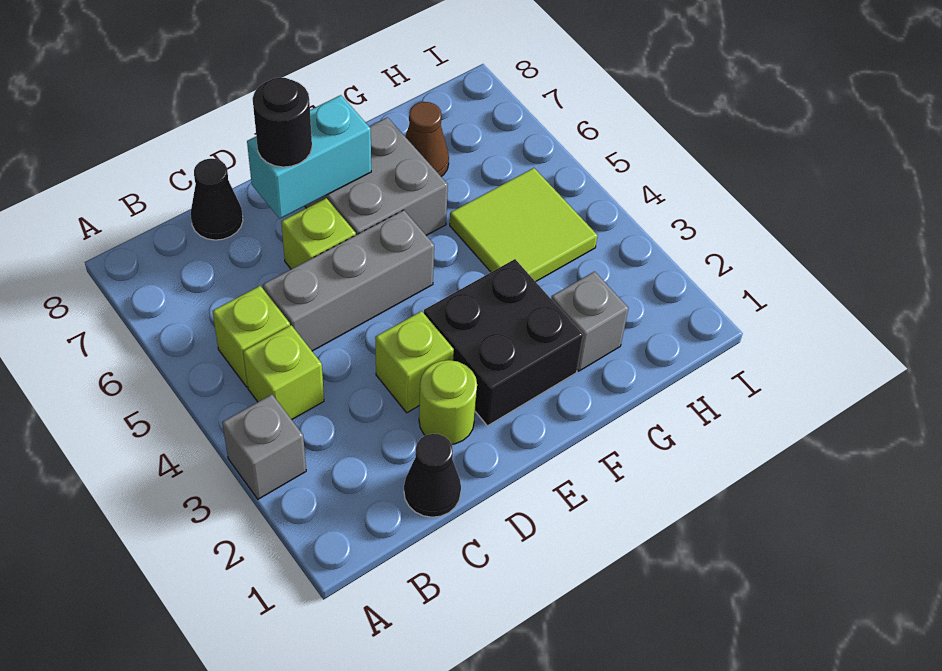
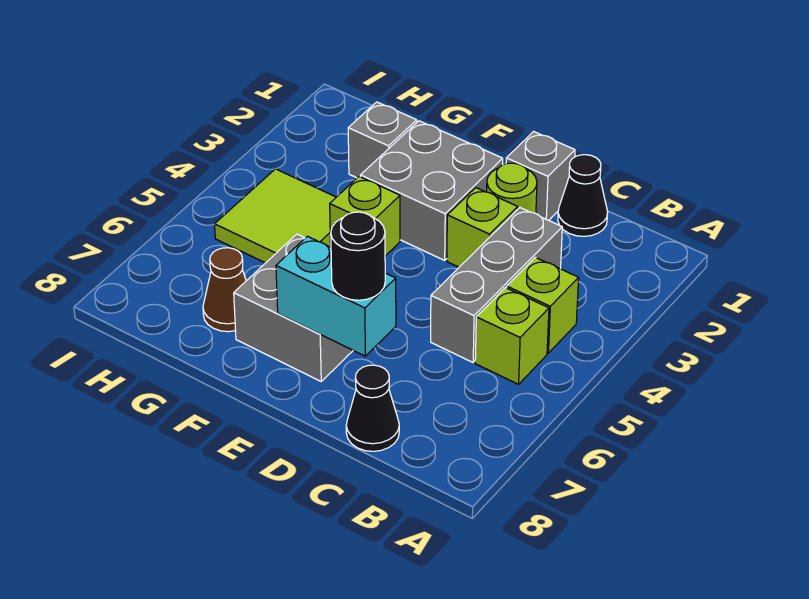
grey brick A3 level 1 -> grey brick D1 level 1
grey brick C5:E5 level 1 -> grey brick C3:C5 level 1
lime brick D6 level 1 -> lime brick F4 level 1
black brick E2:F3 level 1 -> grey brick E2:F3 level 1

